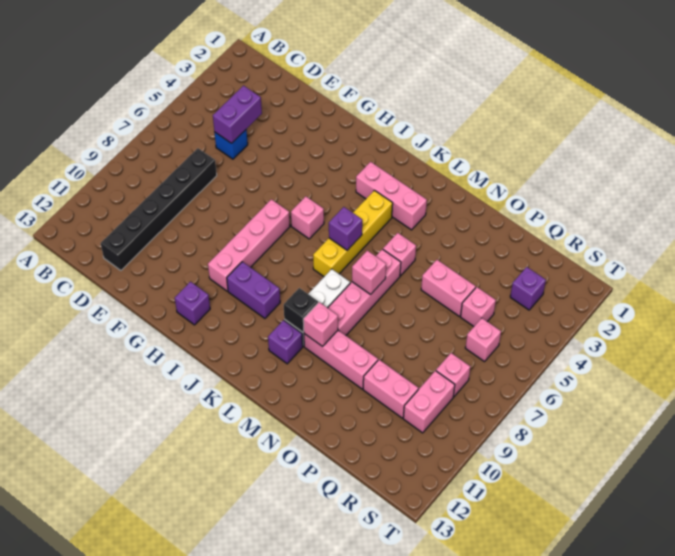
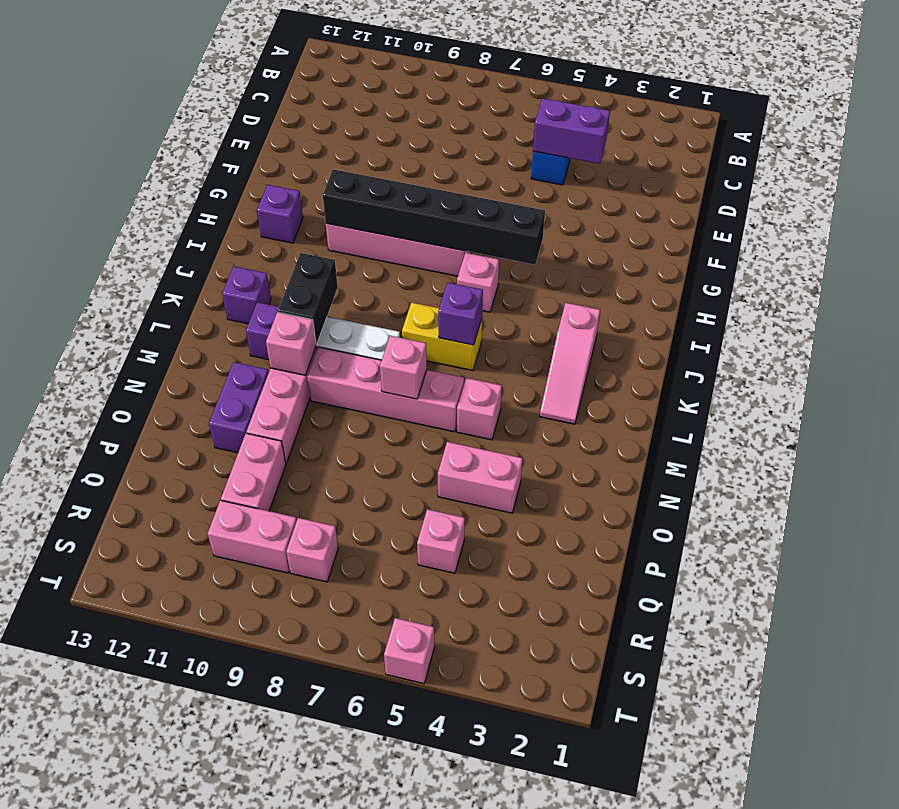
black brick D7:D12 level 1 -> black brick H5:H10 level 2
purple brick I10:J10 level 1 -> purple brick N11:O11 level 1
pink brick J3:L3 level 1 -> pink slope J3:L3 level 1 top J
yellow brick K4:K7 level 1 -> yellow brick K6:K7 level 1
black brick L10 level 2 -> black brick K10:L10 level 2
pink brick O5:P5 level 1 -> pink brick O4:O5 level 1
purple brick R3 level 1 -> purple brick K12 level 1
pink brick R6 level 1 -> pink brick T5 level 1

